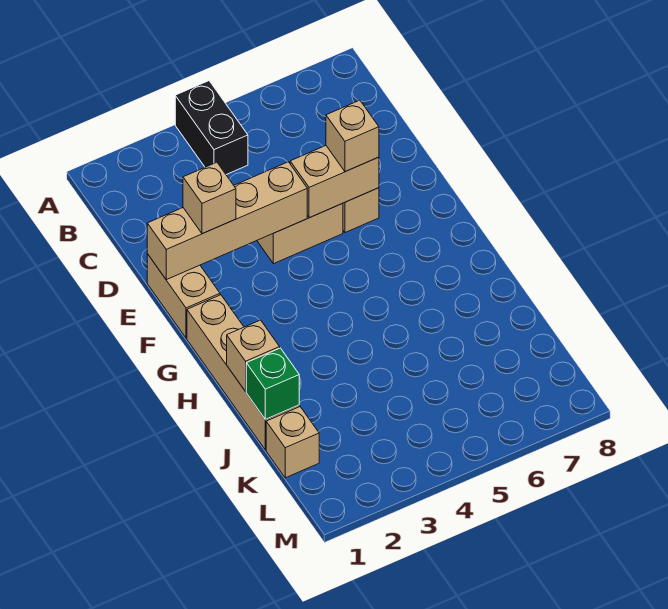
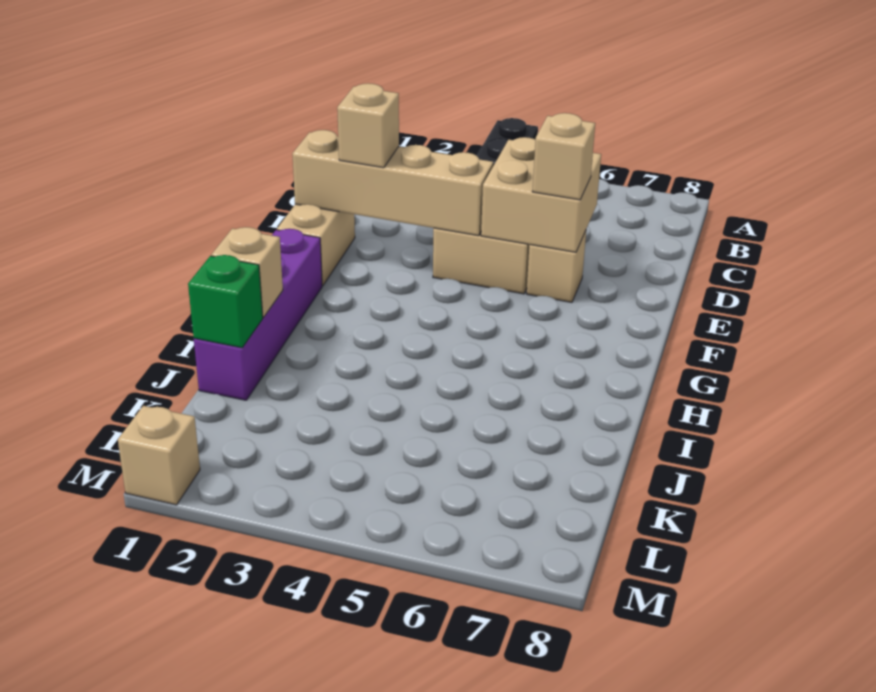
tan brick E5:E6 level 2 -> tan brick D5:E6 level 2
tan brick G1:J1 level 1 -> purple brick G1:J1 level 1
tan brick K1 level 1 -> tan brick M1 level 1

